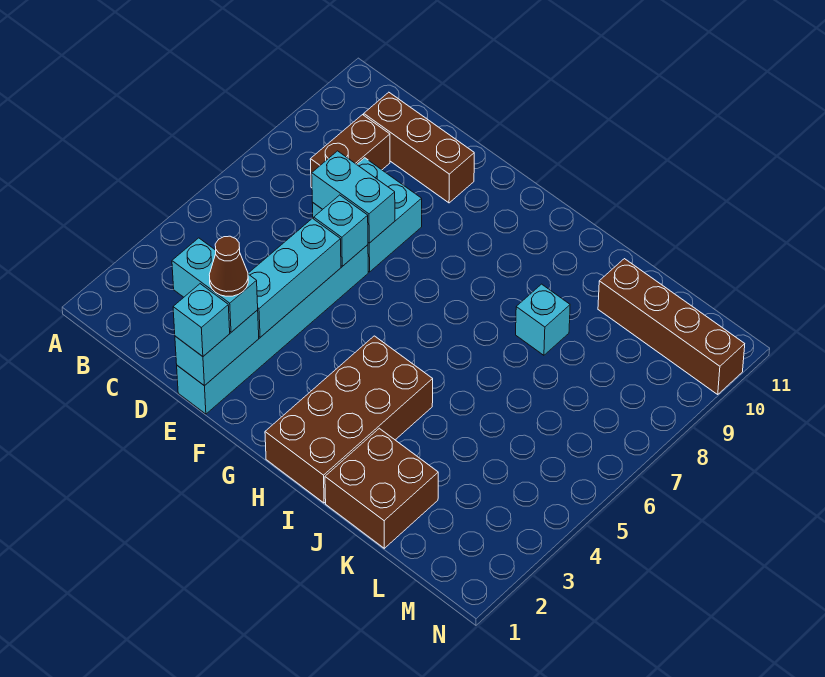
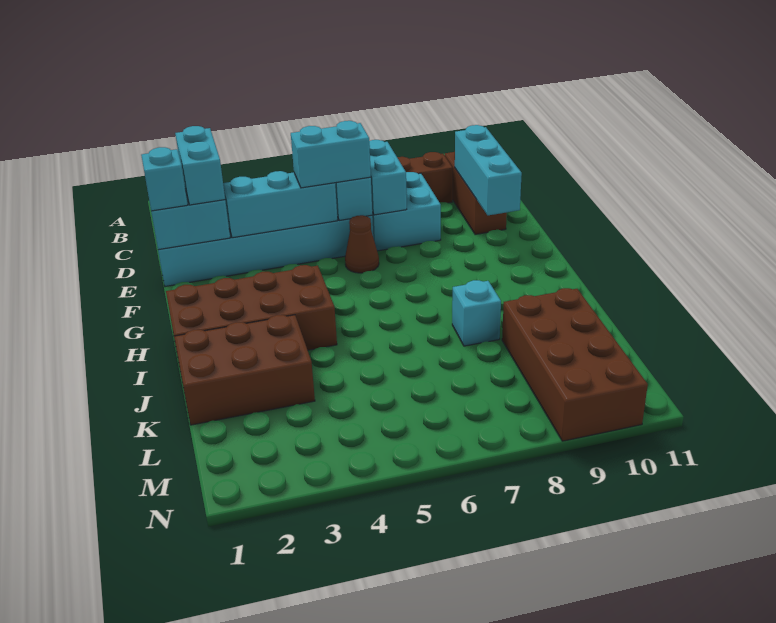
none -> cyan brick D10:F10 level 2
brown cone E2 level 4 -> brown cone F6 level 1
none -> cyan brick E5:E6 level 3
brown brick J1:K2 level 1 -> brown brick J1:K3 level 1
brown brick K10:N10 level 1 -> brown brick K9:N10 level 1

